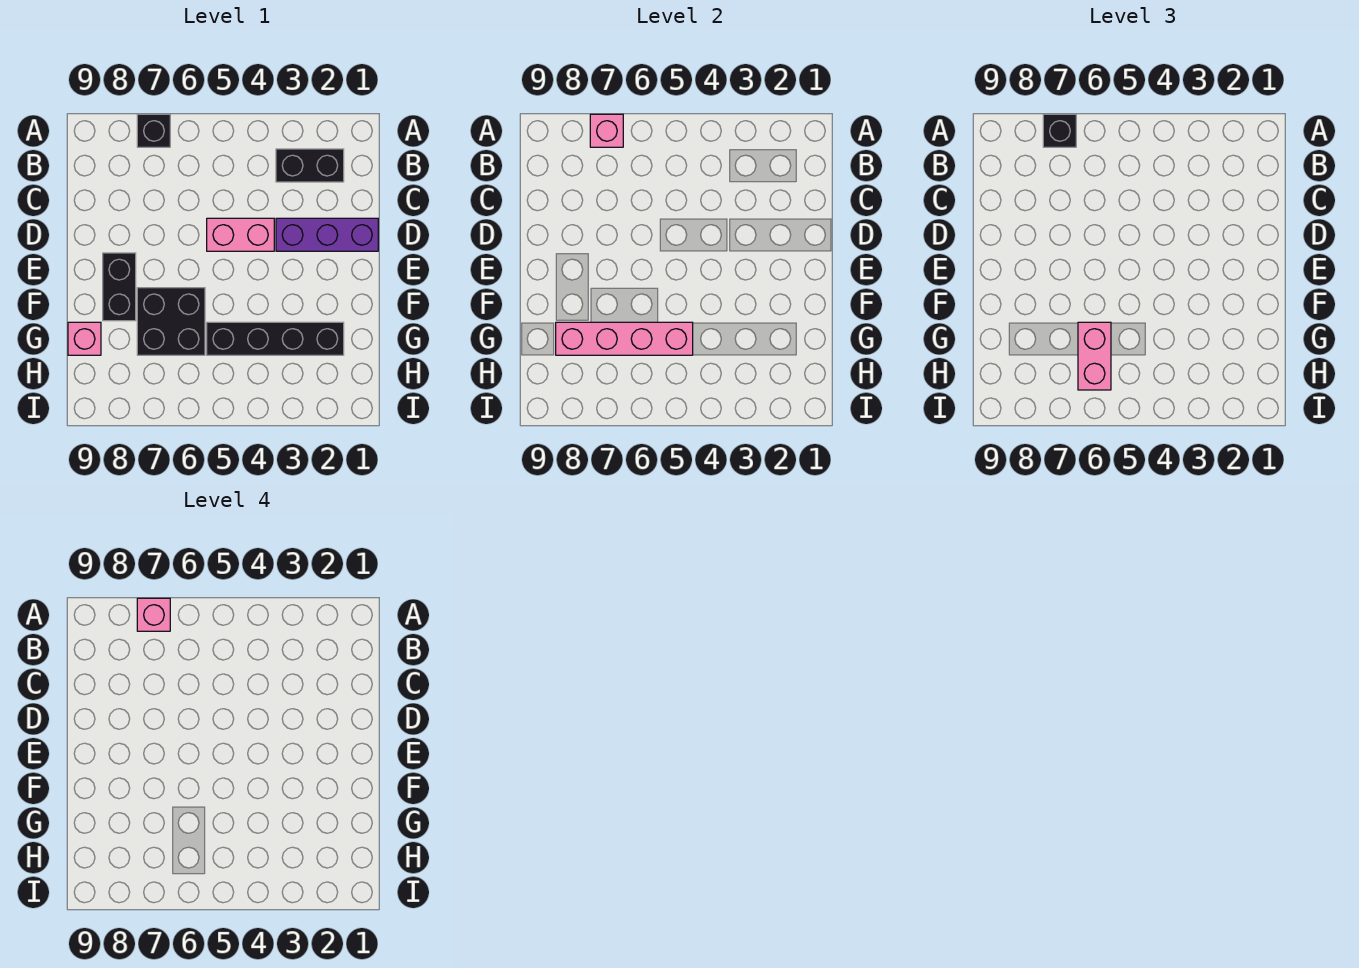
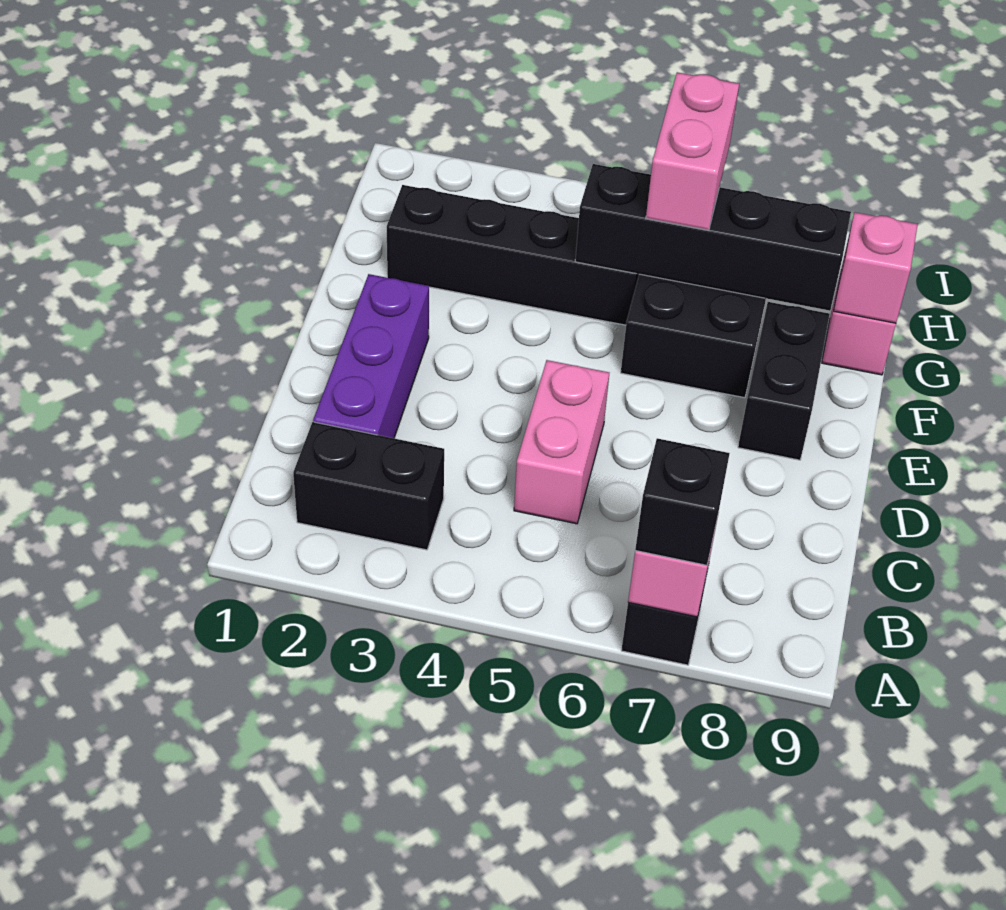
pink brick A7 level 4 -> pink brick G9 level 2
purple brick D1:D3 level 1 -> purple brick C2:E2 level 1
pink brick D4:D5 level 1 -> pink brick C5:D5 level 1
pink brick G5:G8 level 2 -> black brick G5:G8 level 2

